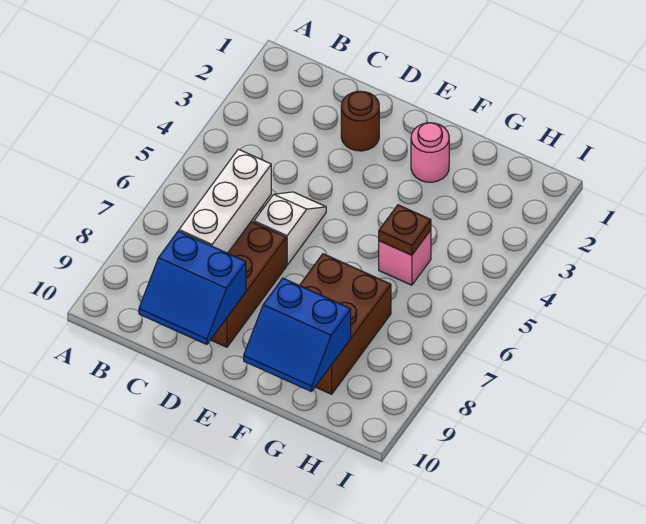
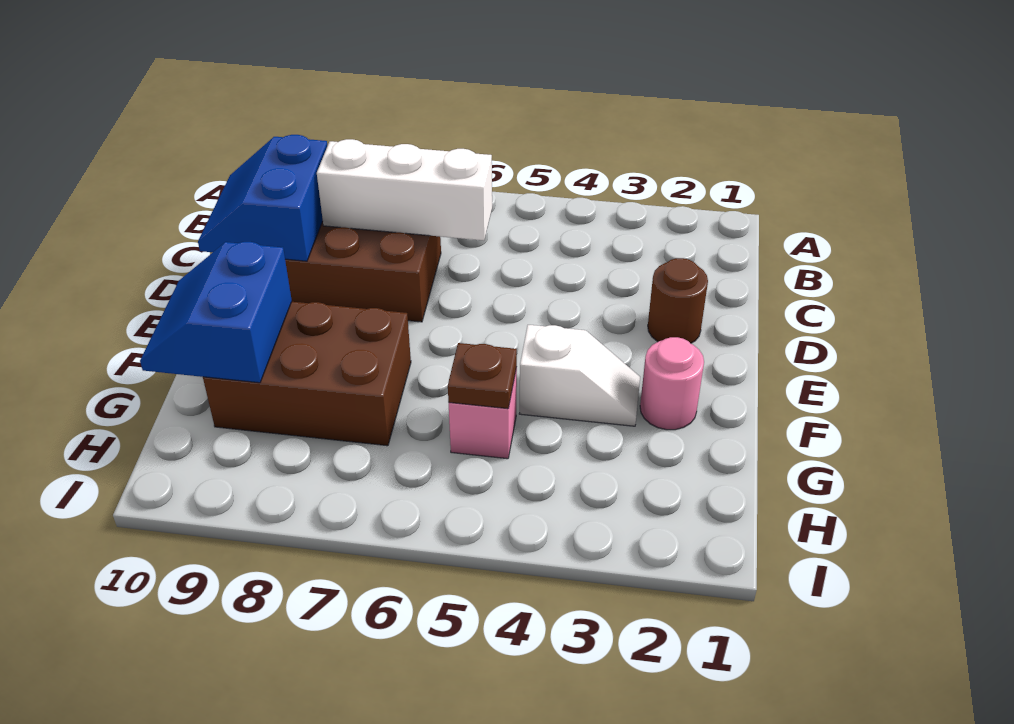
white slope D5:D6 level 1 top 6 -> white slope F3:F4 level 1 top 4

